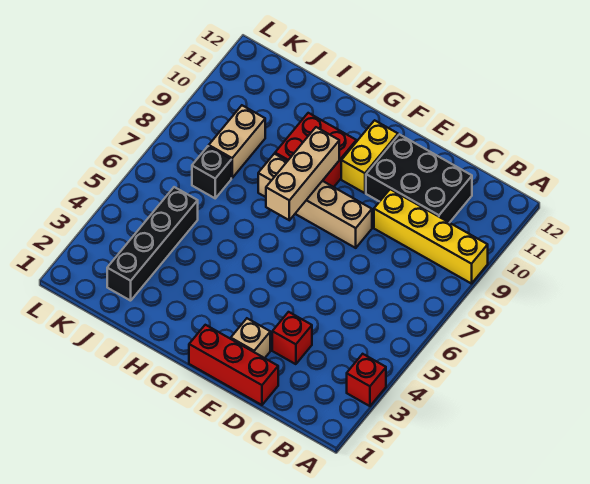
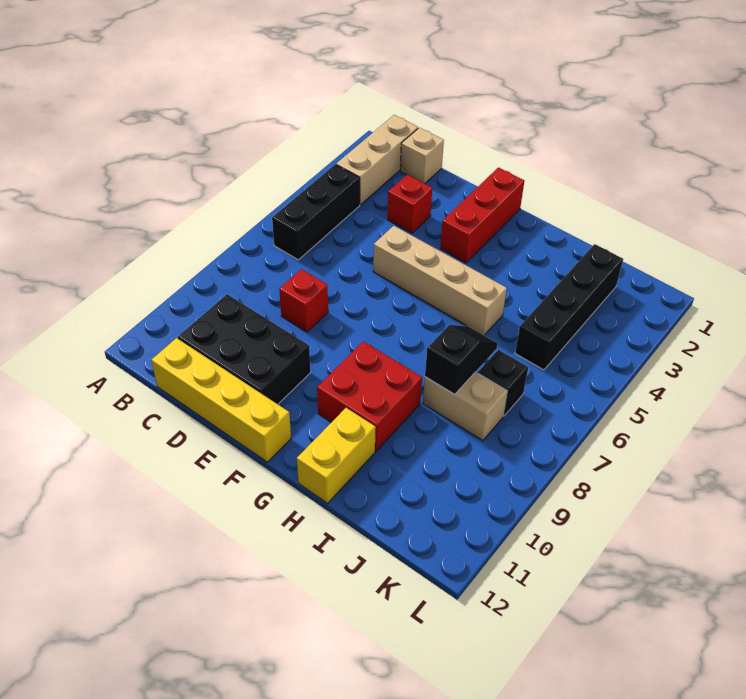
red brick A3 level 1 -> red brick D8 level 1
yellow brick A9:D9 level 1 -> yellow brick C12:F12 level 1
none -> black brick B4:B6 level 1
red brick D1:F1 level 1 -> red brick F1:F3 level 1
tan brick E2 level 1 -> tan brick C1 level 1
tan brick E8:H8 level 1 -> tan brick E5:H5 level 1
yellow brick F10:F11 level 1 -> yellow brick H11:H12 level 1
tan brick G7:G9 level 2 -> tan brick B1:B3 level 1
none -> black slope I7:I8 level 2 top 8
tan brick J8:J9 level 1 -> tan brick I8:J8 level 1

